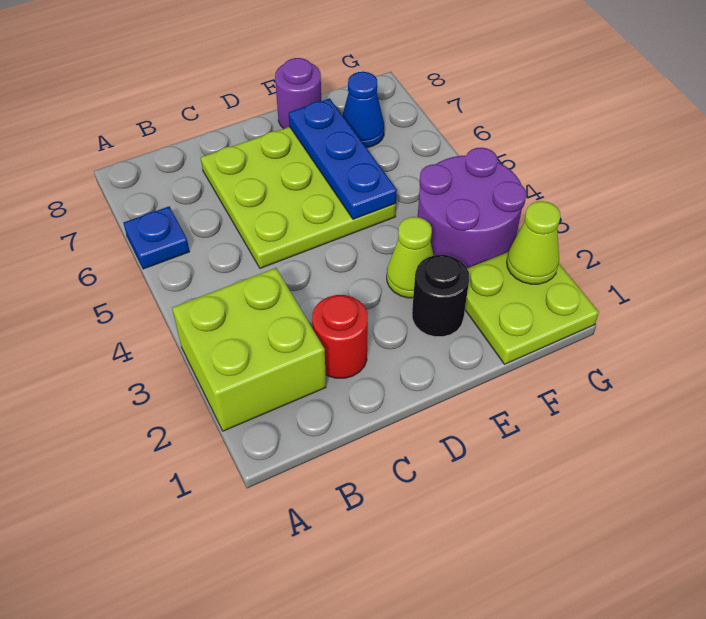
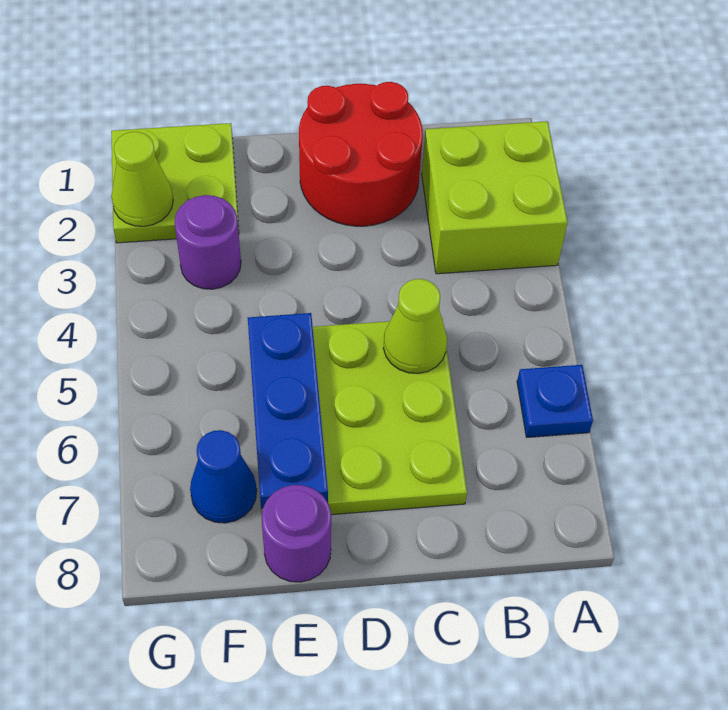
red round brick C2 level 1 -> red round brick C1:D2 level 1
black round brick E2 level 1 -> none
lime cone E3 level 1 -> lime cone C5 level 2
purple round brick F3:G4 level 1 -> purple round brick F3 level 1

